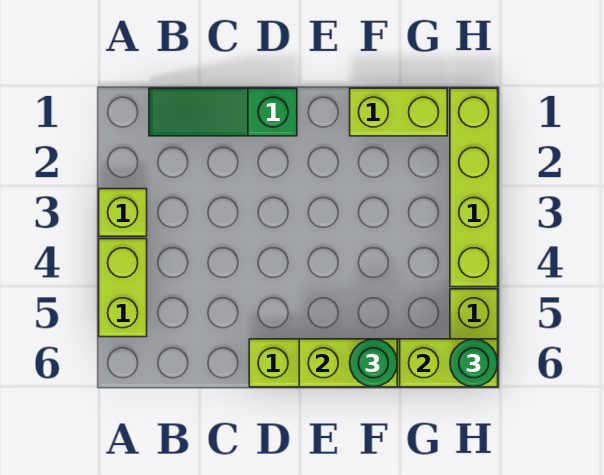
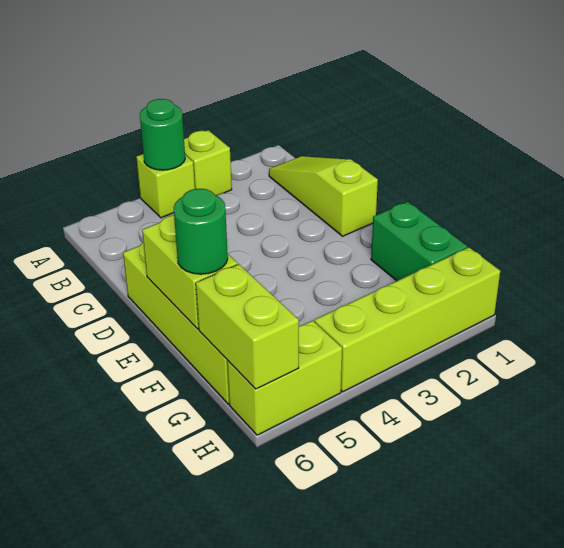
lime brick A4:A5 level 1 -> lime brick A4 level 1
green slope B1:D1 level 1 top D -> lime slope B1:D1 level 1 top D
lime brick F1:G1 level 1 -> green brick F1:G1 level 1
green round brick H6 level 3 -> green round brick A4 level 2

